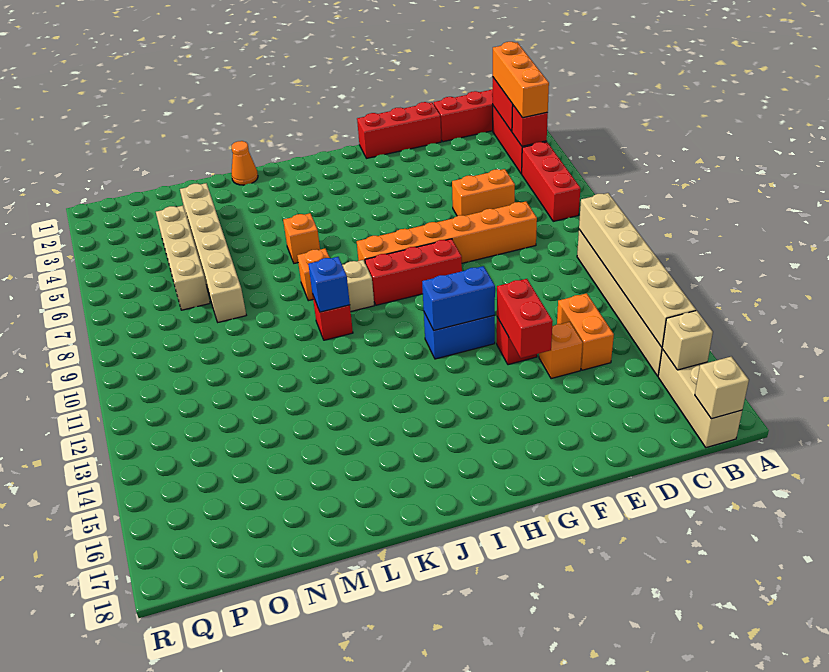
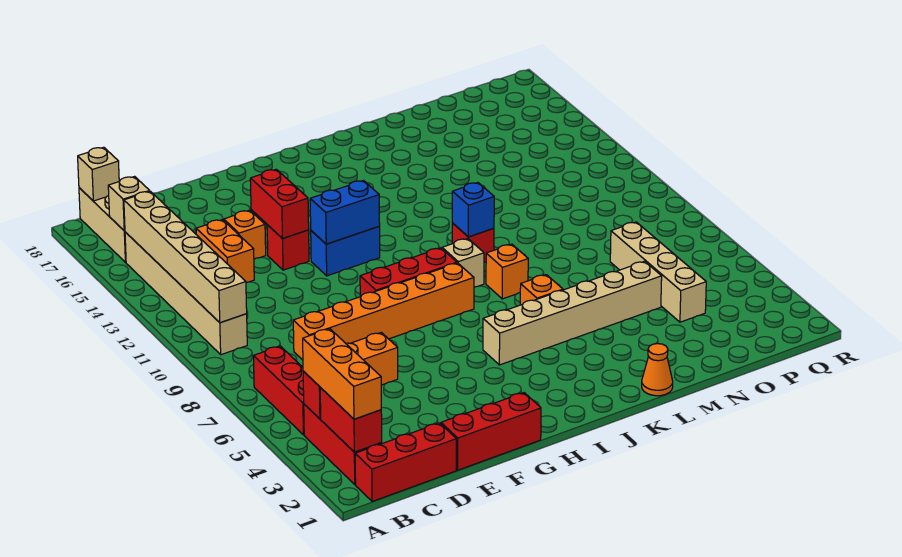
tan brick N3:N8 level 1 -> tan brick I5:N5 level 1

